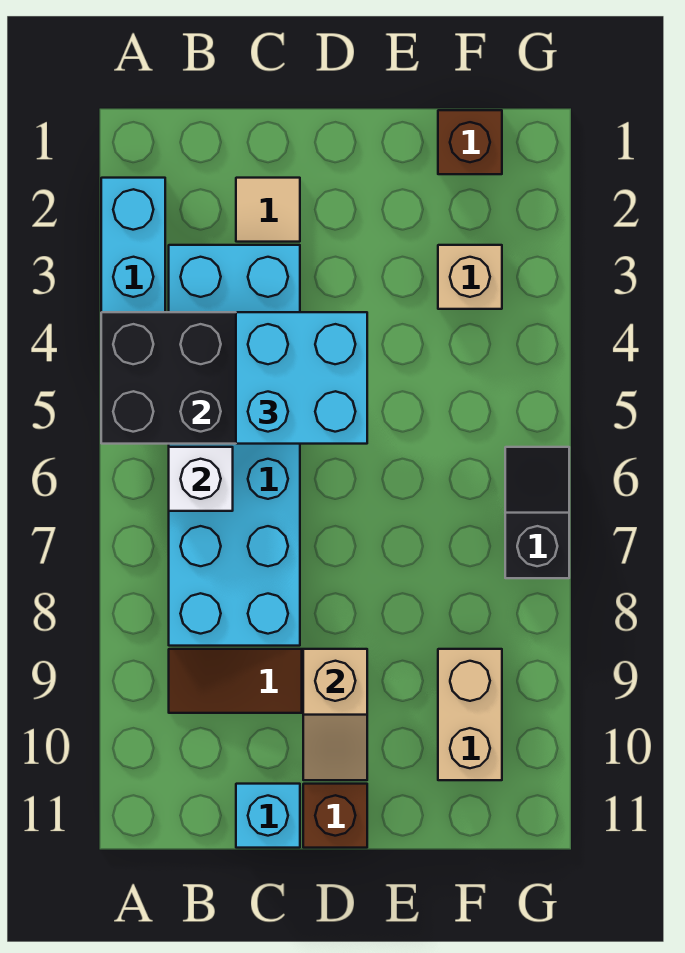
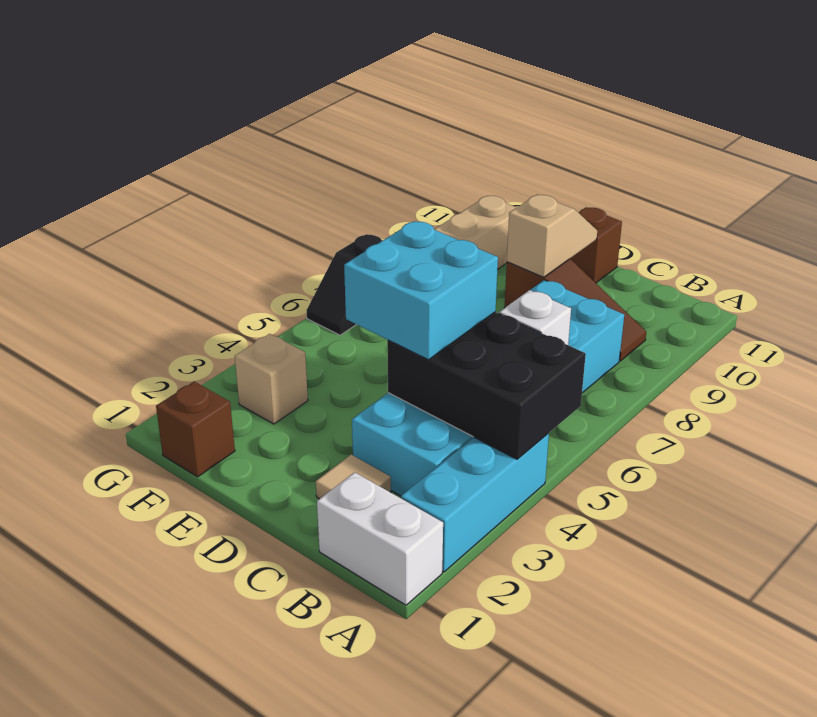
none -> white brick A1:B1 level 1
cyan brick C11 level 1 -> none

